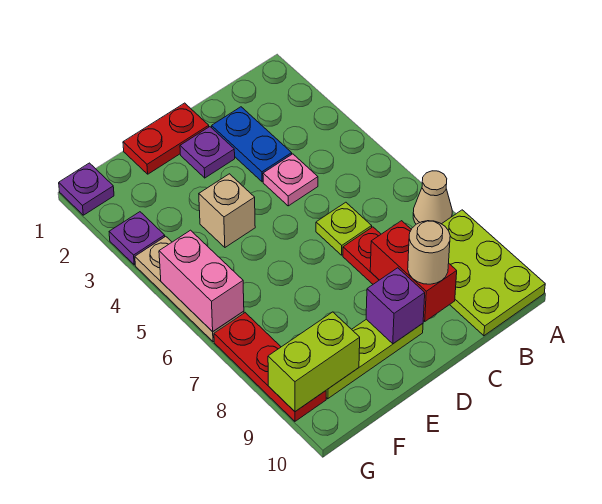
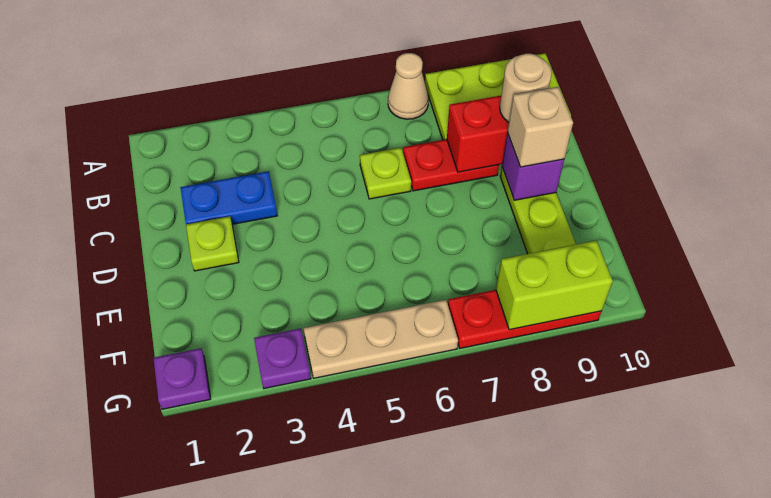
pink plate C4 level 1 -> none
red plate D1:E1 level 1 -> none
purple plate D2 level 1 -> lime plate D2 level 1
tan brick E4 level 1 -> tan brick D9 level 3
lime brick F9:G9 level 2 -> lime brick G8:G9 level 2
pink brick G5:G6 level 2 -> none

